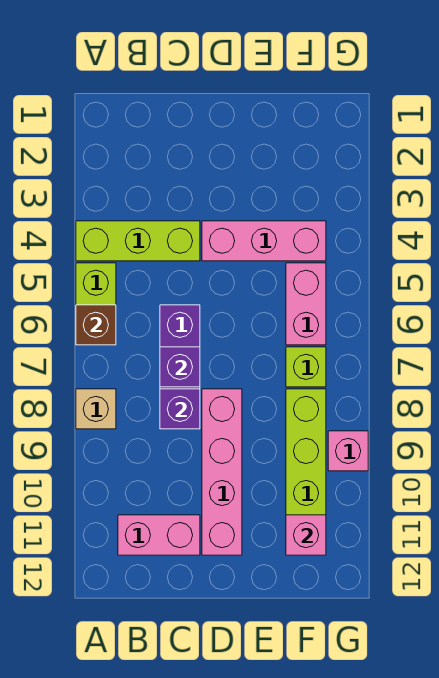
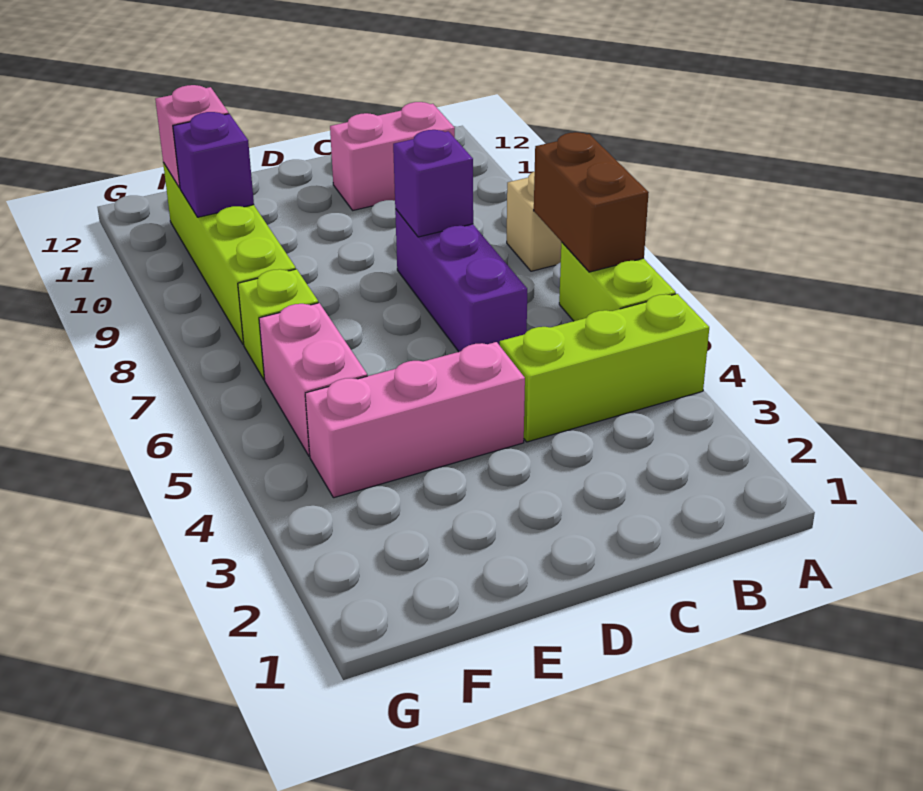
brown brick A6 level 2 -> brown brick A6:A7 level 2
purple brick C7 level 2 -> purple brick F10 level 2
pink brick D8:D11 level 1 -> none
pink brick G9 level 1 -> none

